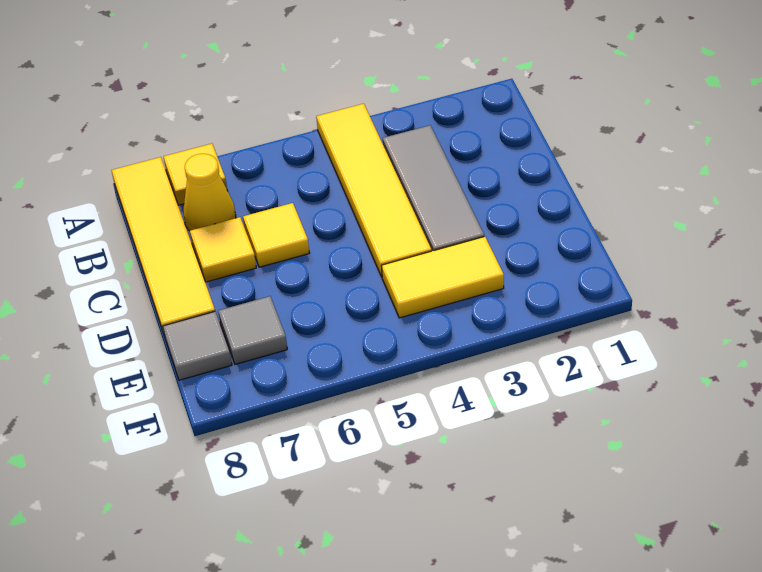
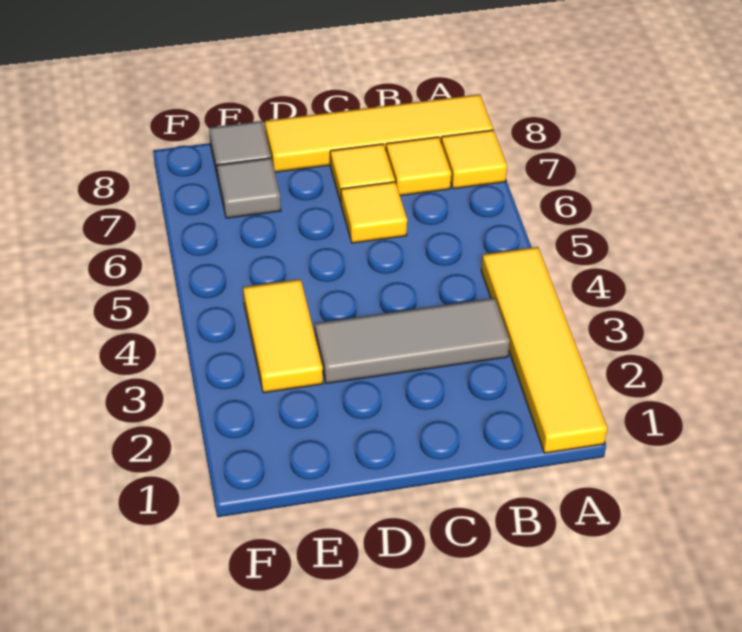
yellow tile A4:D4 level 1 -> yellow tile A1:A4 level 1
yellow cone B7 level 1 -> yellow tile B7 level 1

